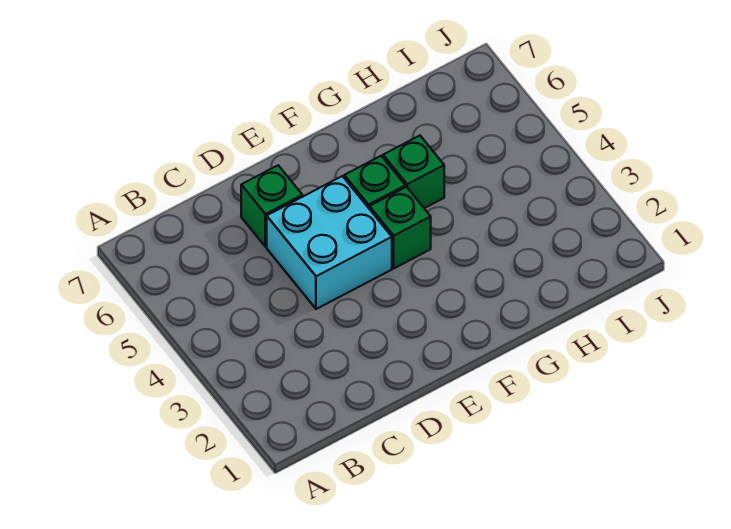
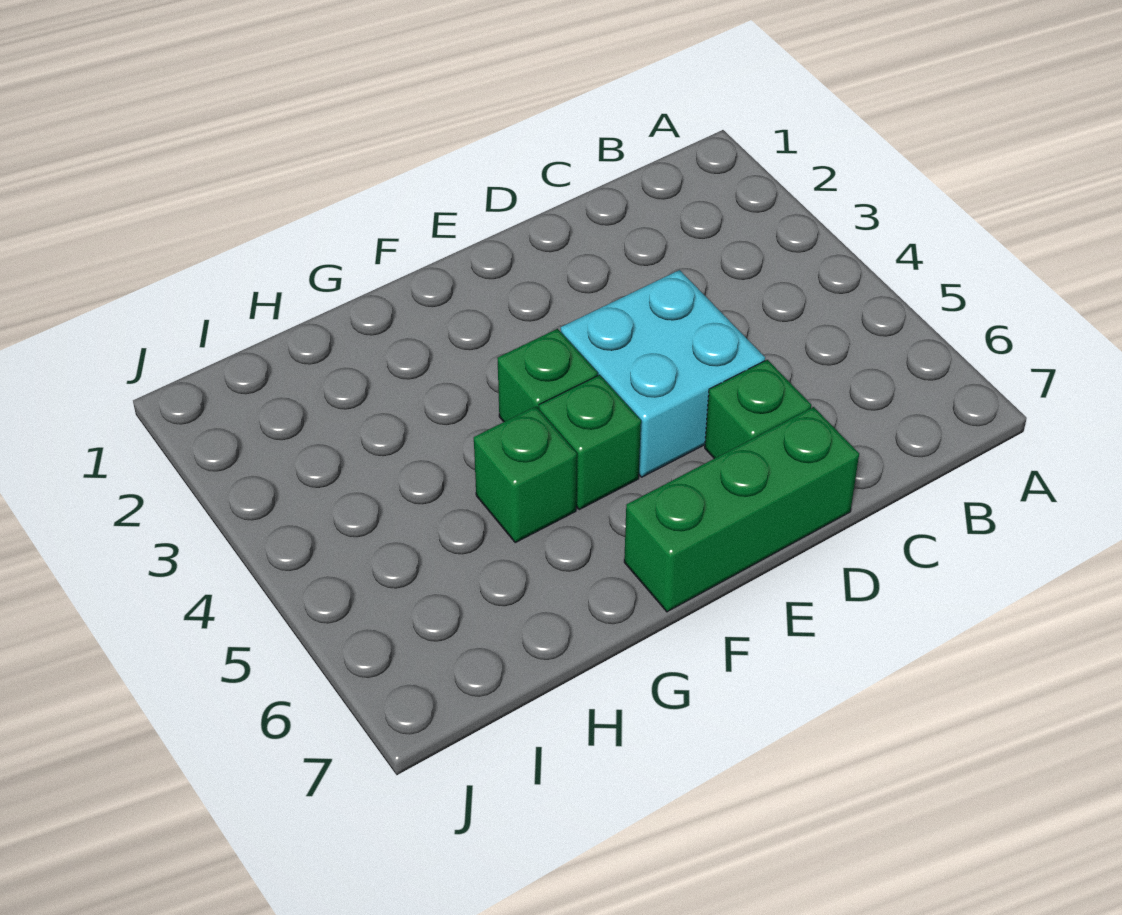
none -> green brick D7:F7 level 1

